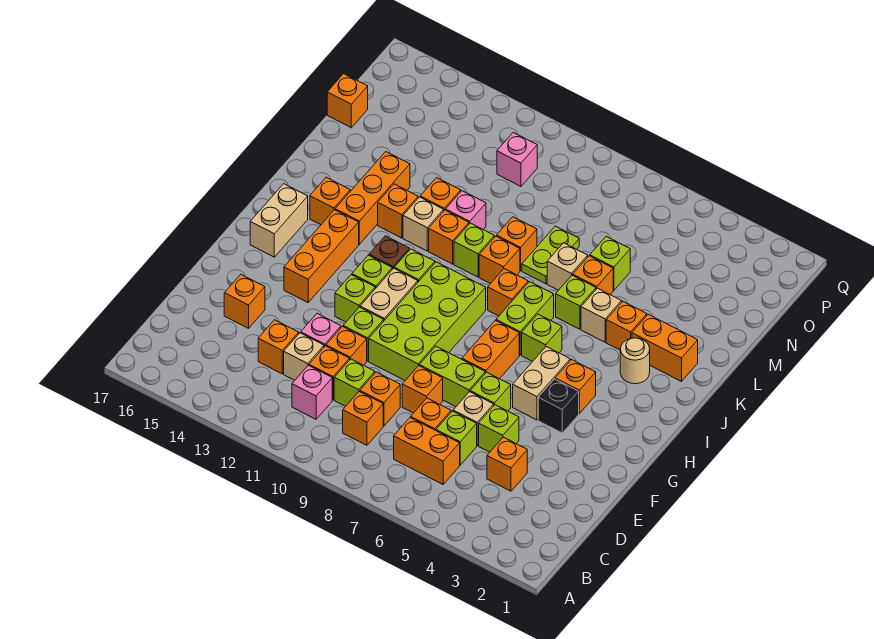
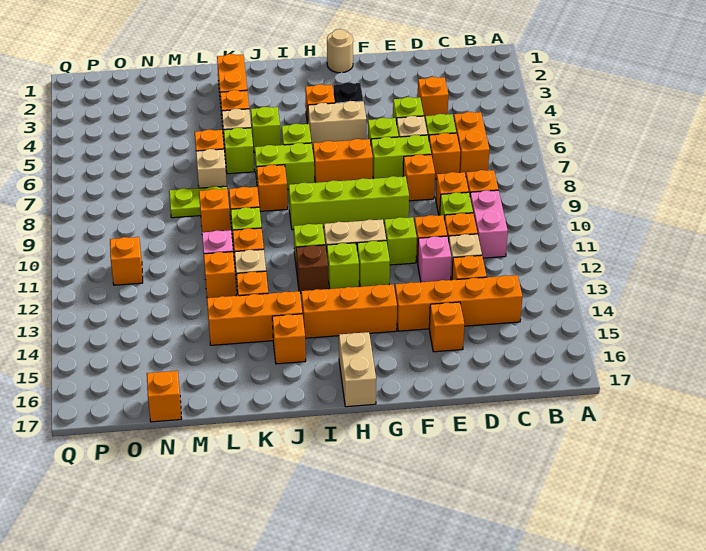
pink brick C11 level 1 -> pink brick C10:C11 level 1
none -> orange brick C14:F14 level 1
lime brick F7:F8 level 1 -> lime brick E7:F7 level 1
lime brick F9:I10 level 1 -> lime brick F9:I9 level 1
tan brick H16:I16 level 1 -> tan brick H16:H17 level 1
tan round brick J3 level 1 -> tan round brick G1 level 1
lime brick M6 level 1 -> lime brick J5 level 1
pink brick O11 level 1 -> orange brick O11 level 1

